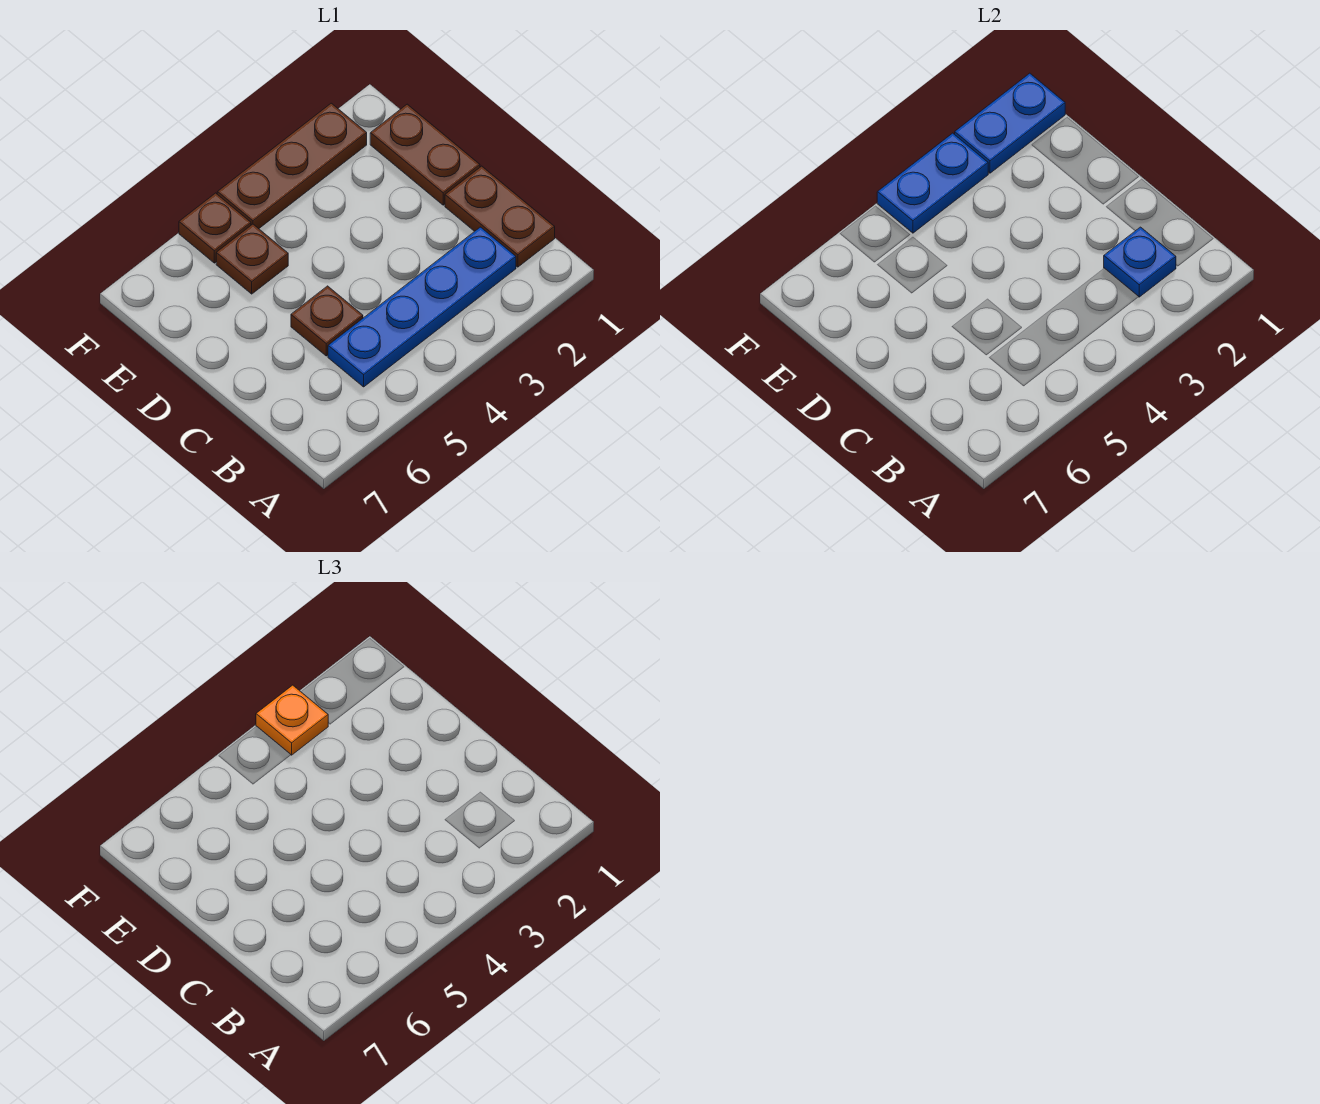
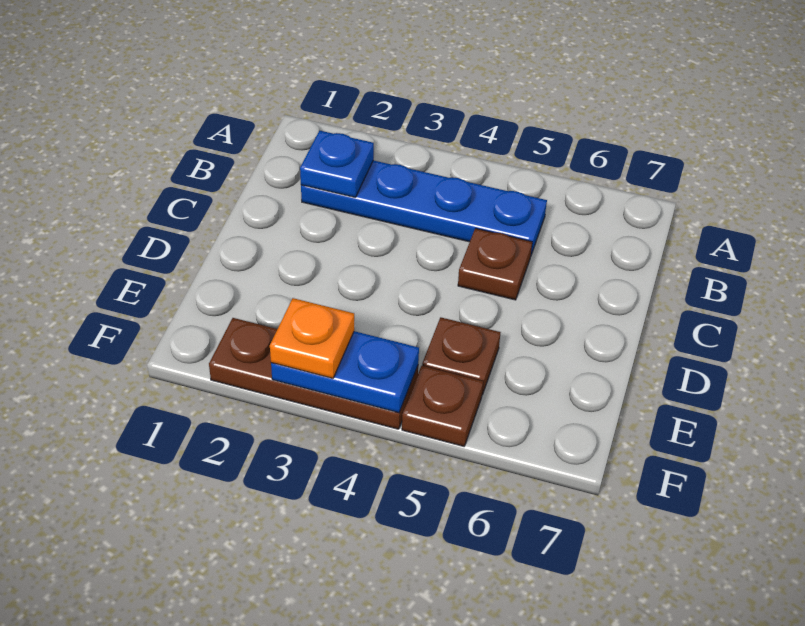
brown plate B1:C1 level 1 -> none
brown plate D1:E1 level 1 -> none
blue plate F1:F2 level 2 -> none

